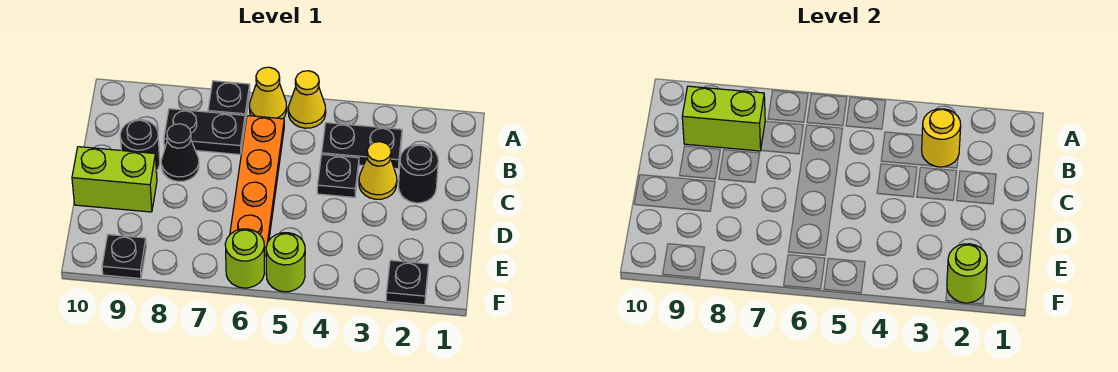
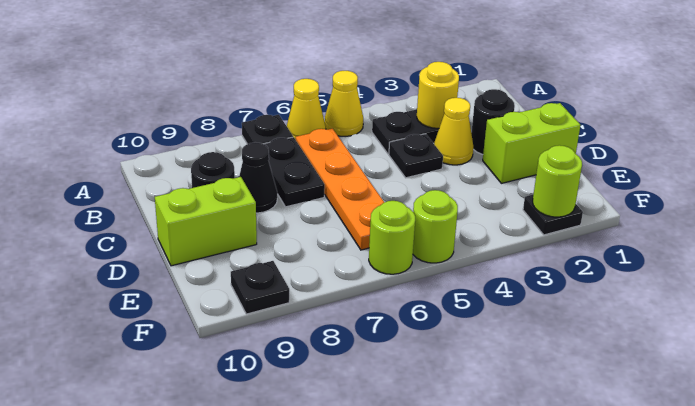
black plate B7:B8 level 1 -> black plate B7:C7 level 1
lime brick B8:B9 level 2 -> lime brick D1:D2 level 1

